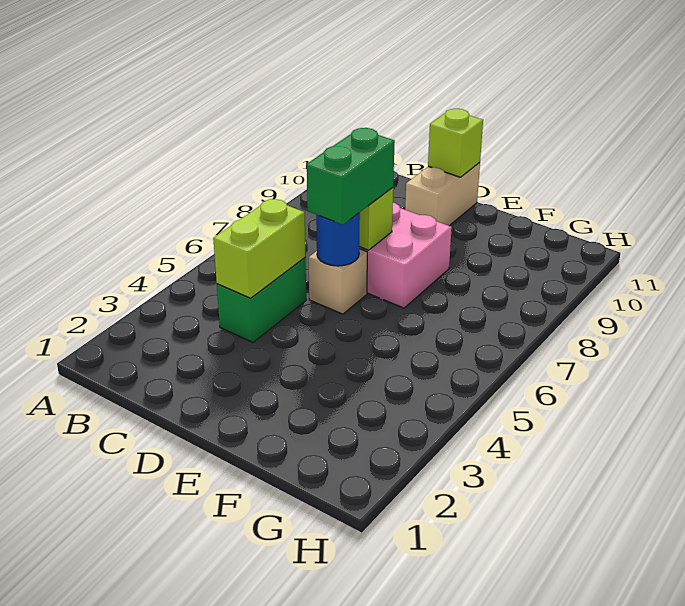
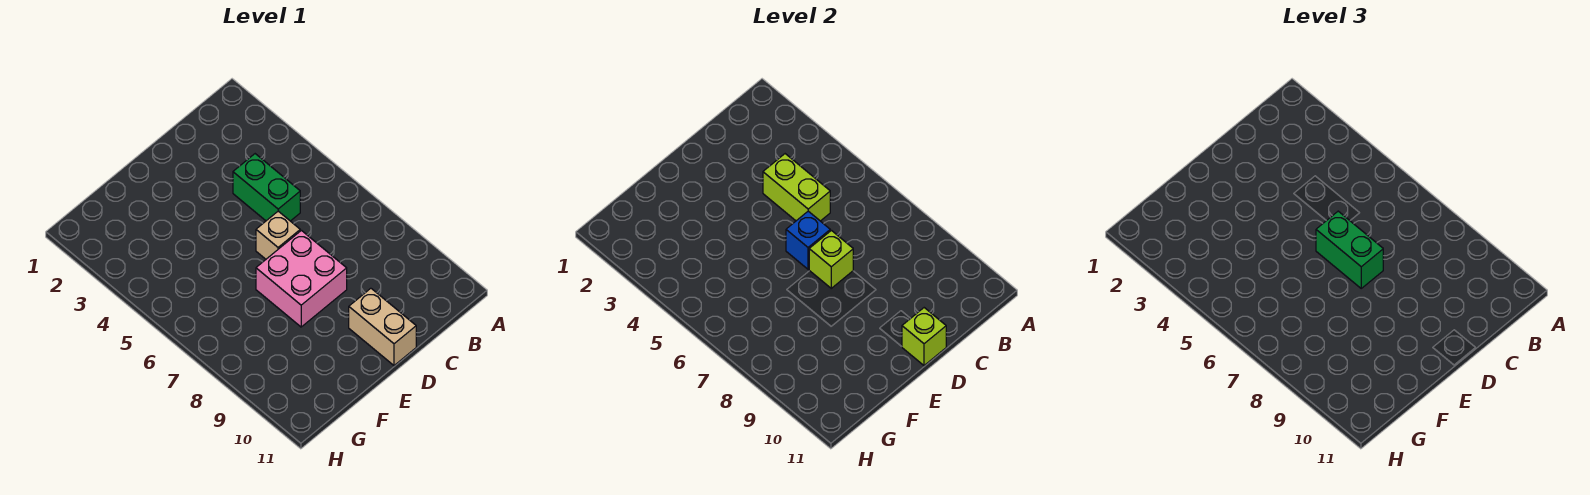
blue round brick D6 level 2 -> blue brick D6 level 2

